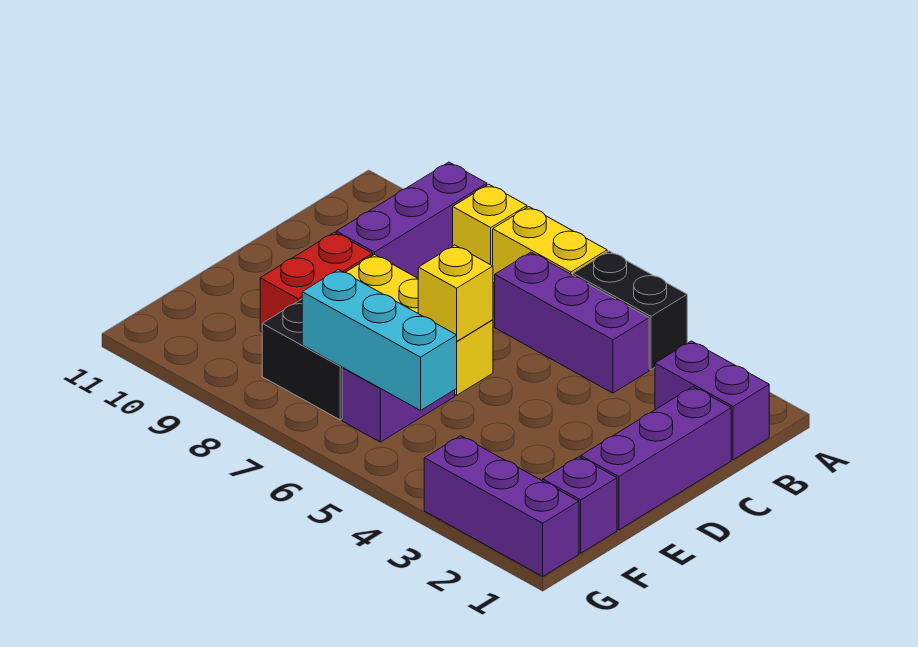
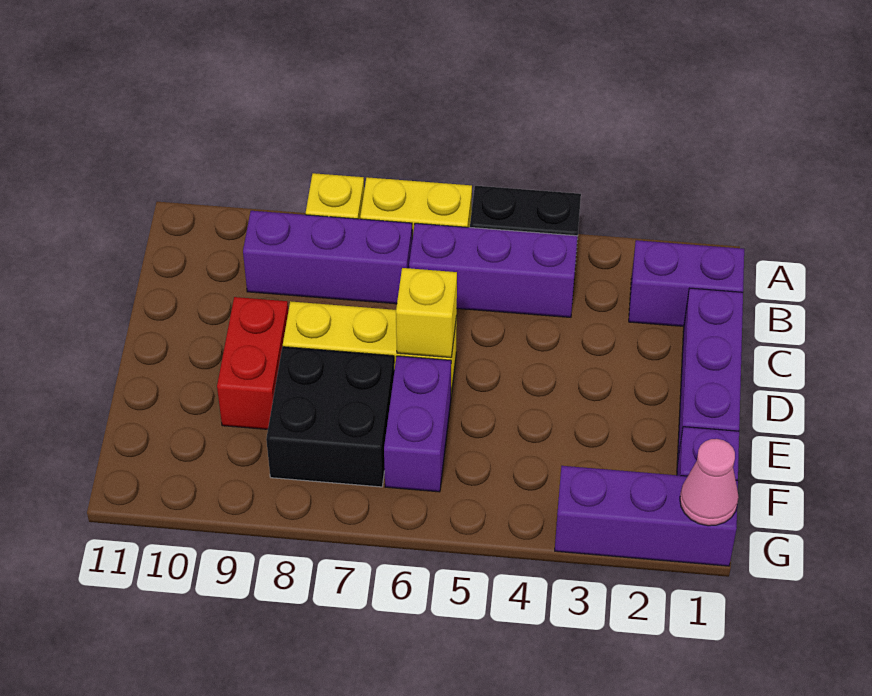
purple brick A9:C9 level 1 -> purple brick B7:B9 level 1
cyan brick F5:F7 level 2 -> none
none -> pink cone G1 level 2

